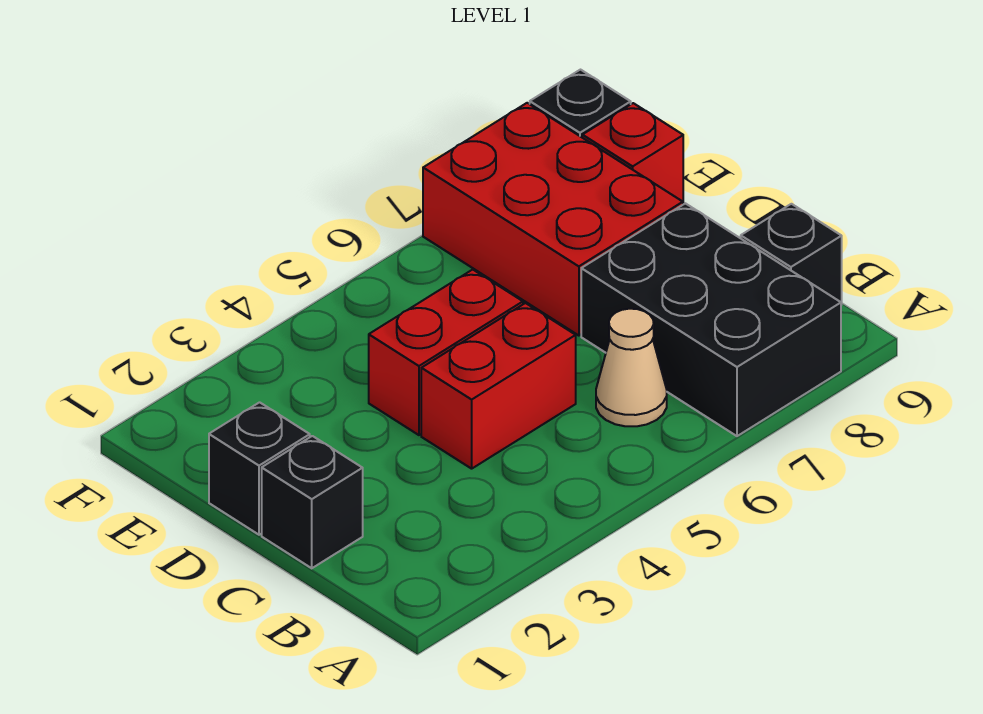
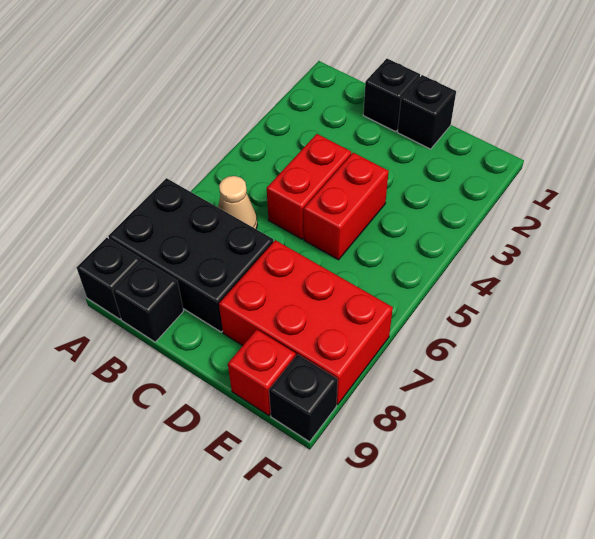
none -> black brick A9 level 1

